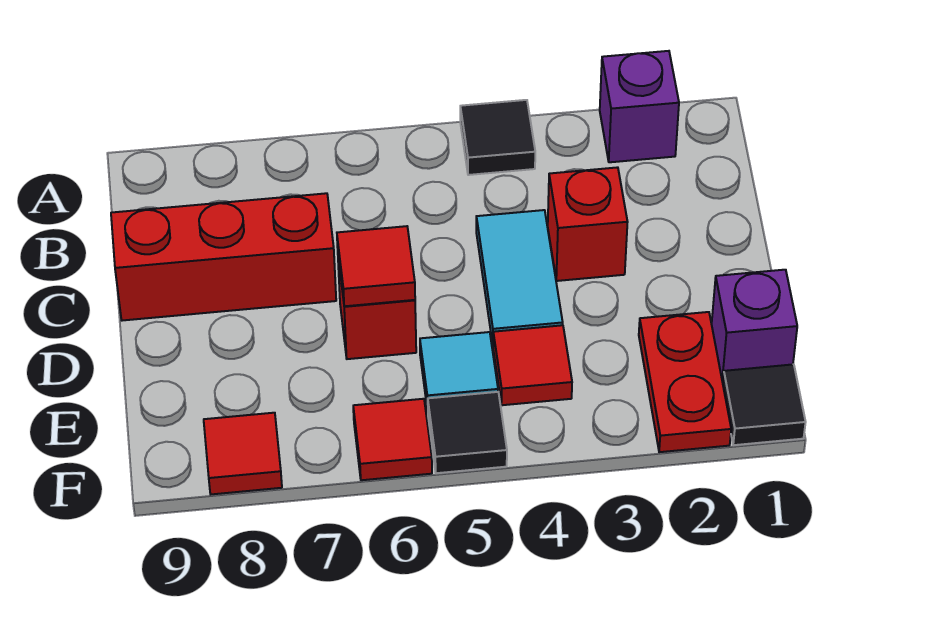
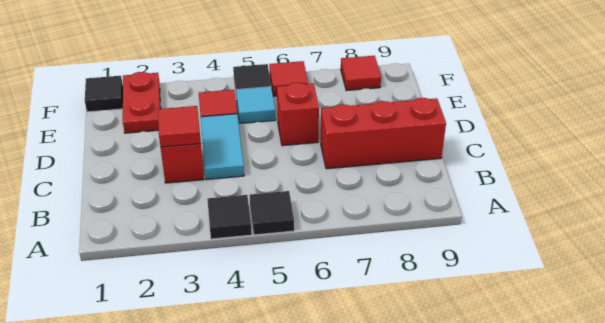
purple brick A2 level 1 -> none
none -> black tile A5 level 1
red tile D6 level 2 -> red tile C3 level 2
purple brick E1 level 1 -> none

